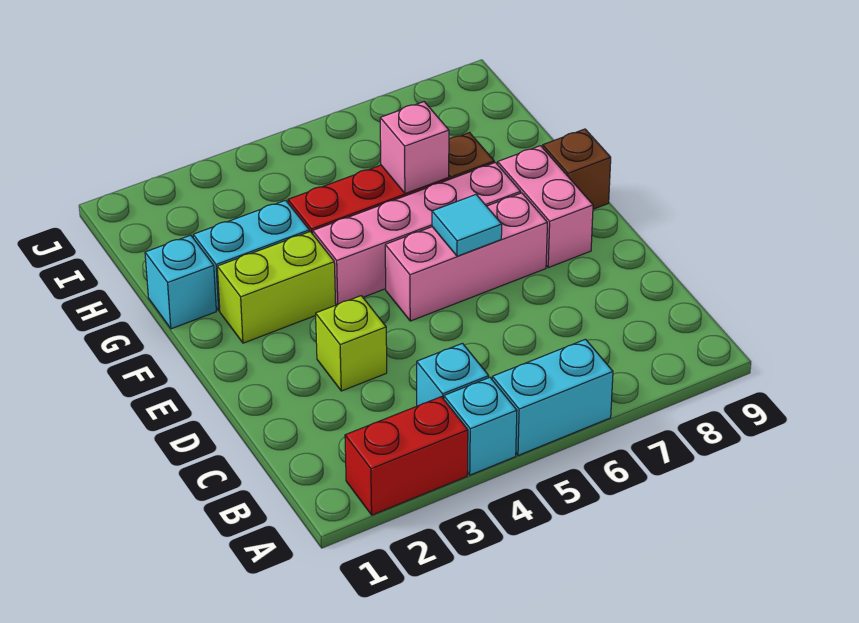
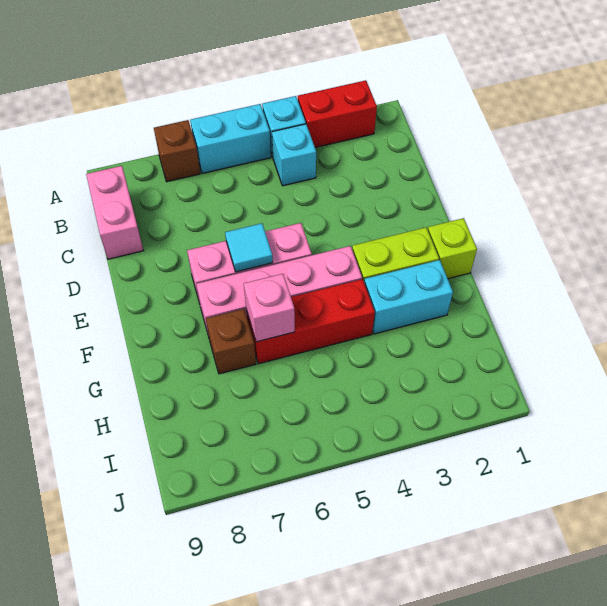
lime brick D3 level 1 -> lime brick F1 level 1
pink brick E8:F8 level 1 -> pink brick B9:C9 level 1
brown brick F9 level 1 -> brown brick A7 level 1
cyan brick G1 level 1 -> none

